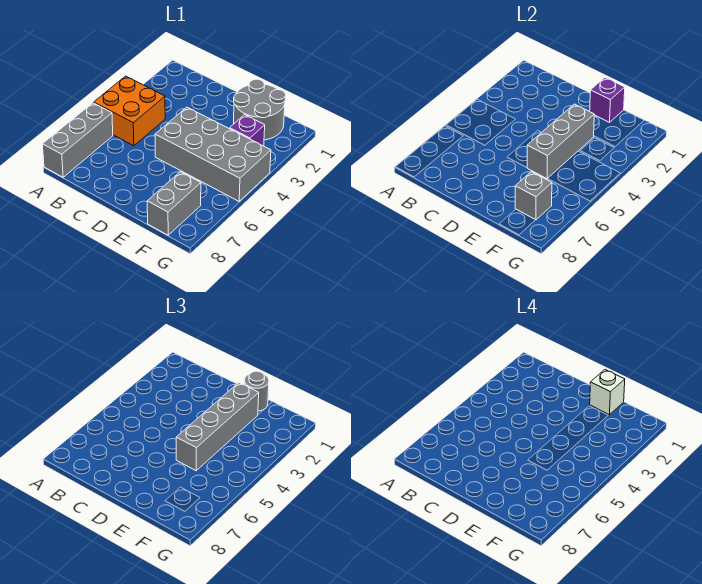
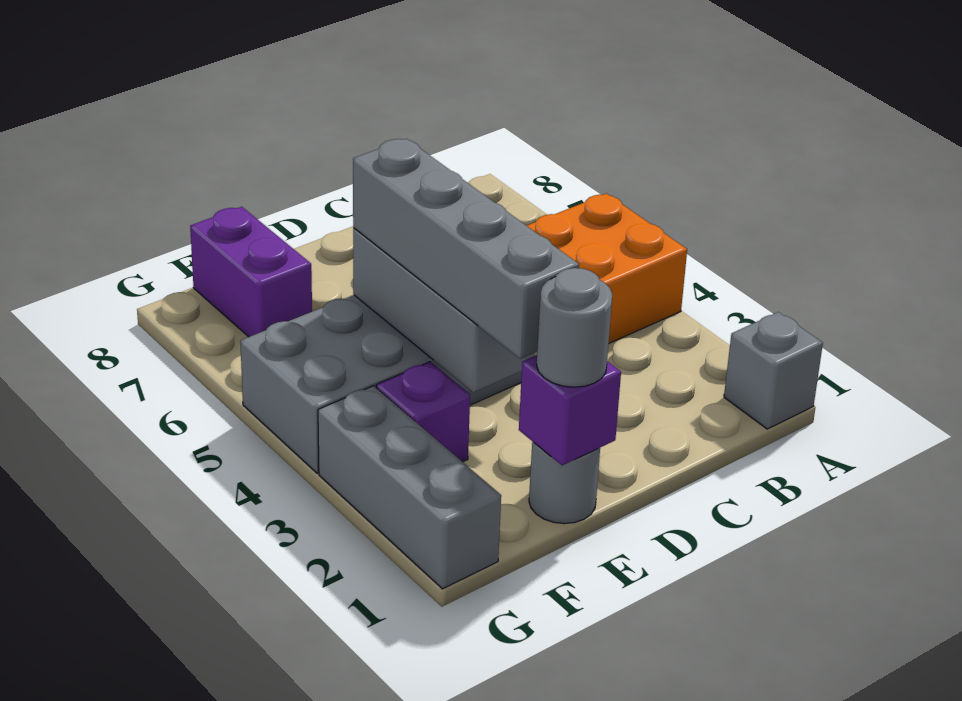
grey brick A6:A8 level 1 -> grey brick G1:G3 level 1
grey round brick E1:F2 level 1 -> grey round brick E1 level 1
white brick E1 level 4 -> none
grey brick F7:F8 level 1 -> purple brick F7:F8 level 1
grey brick F7 level 2 -> grey brick A1 level 1

